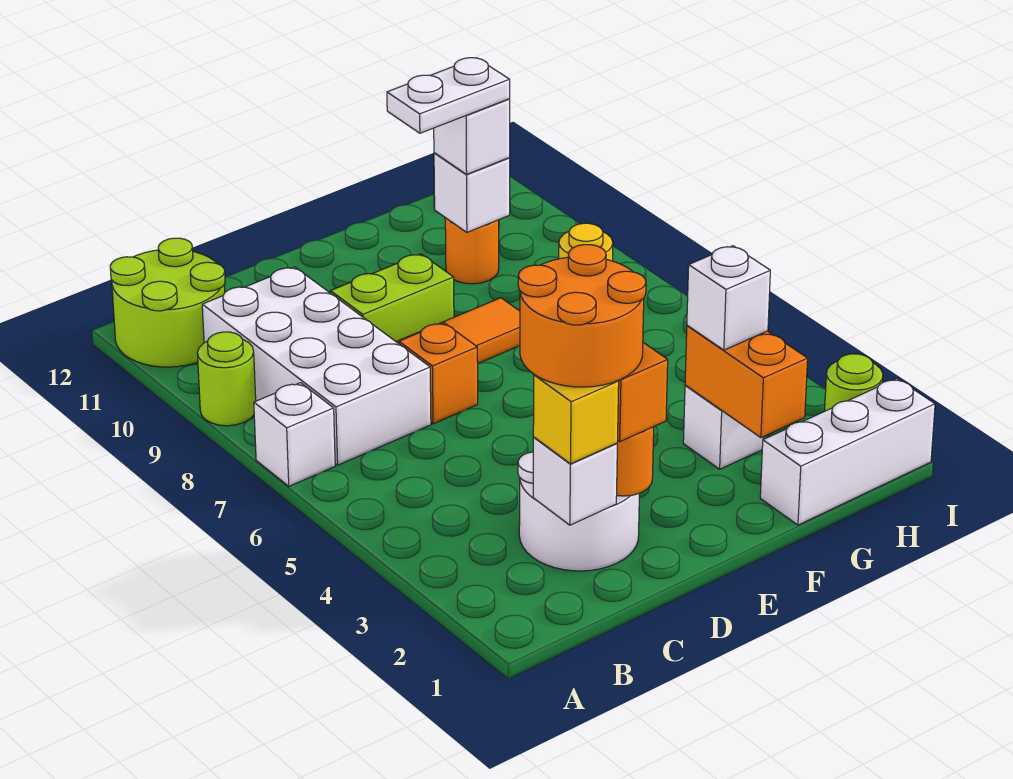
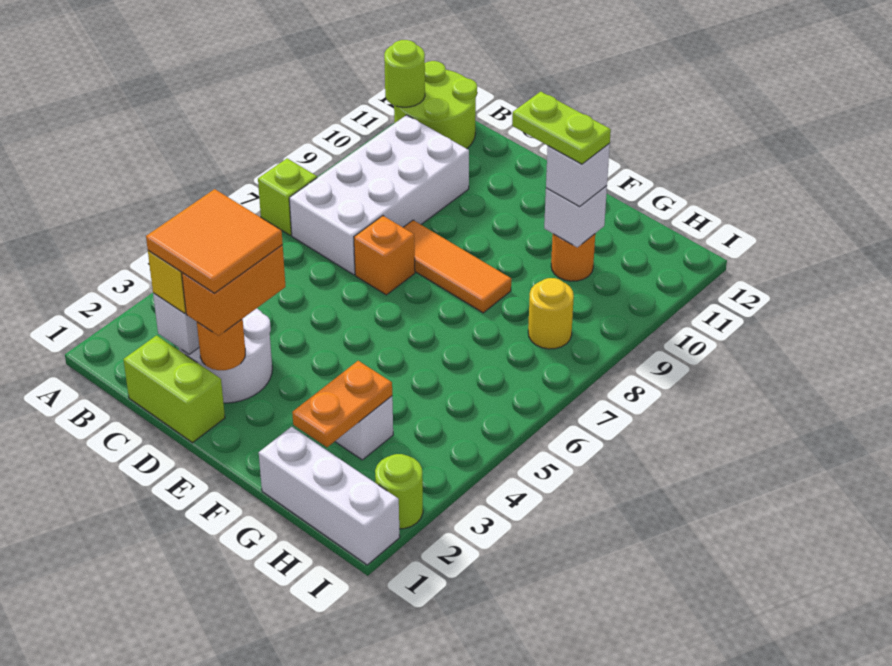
white brick A7 level 1 -> lime brick A7 level 1
lime round brick A9 level 1 -> lime round brick A11 level 2
orange round brick C2:D3 level 4 -> orange tile C2:D3 level 4
lime brick D9:E9 level 1 -> lime brick C1:D1 level 1
white plate F10:G10 level 4 -> lime plate F10:G10 level 4
orange brick G2:G3 level 2 -> orange plate G2:G3 level 2
white brick G3 level 3 -> none

